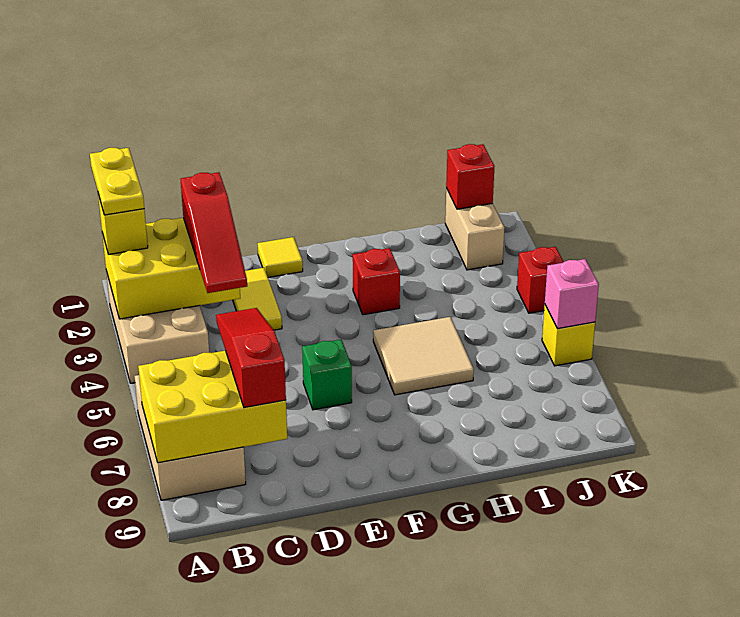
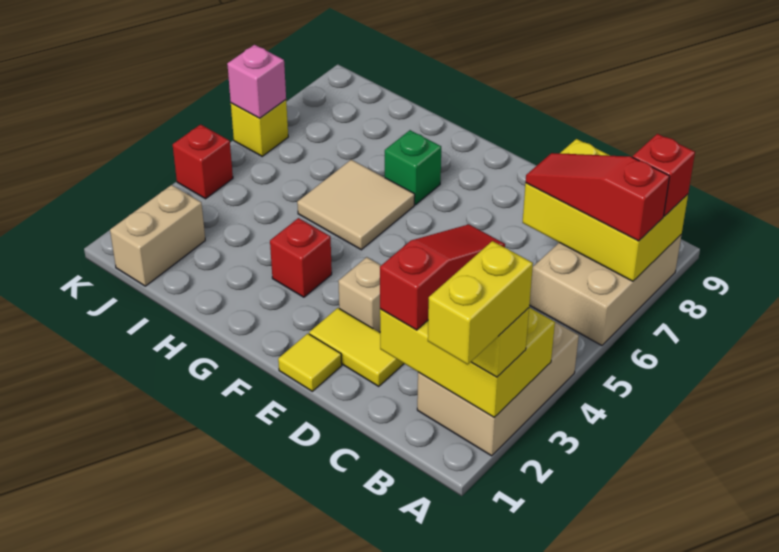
yellow plate A1:A2 level 4 -> yellow brick A1:A2 level 4
red slope C6:C8 level 3 top 8 -> red slope A7:C7 level 3 top A
yellow tile D2:D3 level 1 -> yellow tile D2:E2 level 1
none -> tan brick E3 level 1
green brick E6 level 1 -> green brick G7 level 1
red brick J1 level 2 -> red brick A8 level 3

